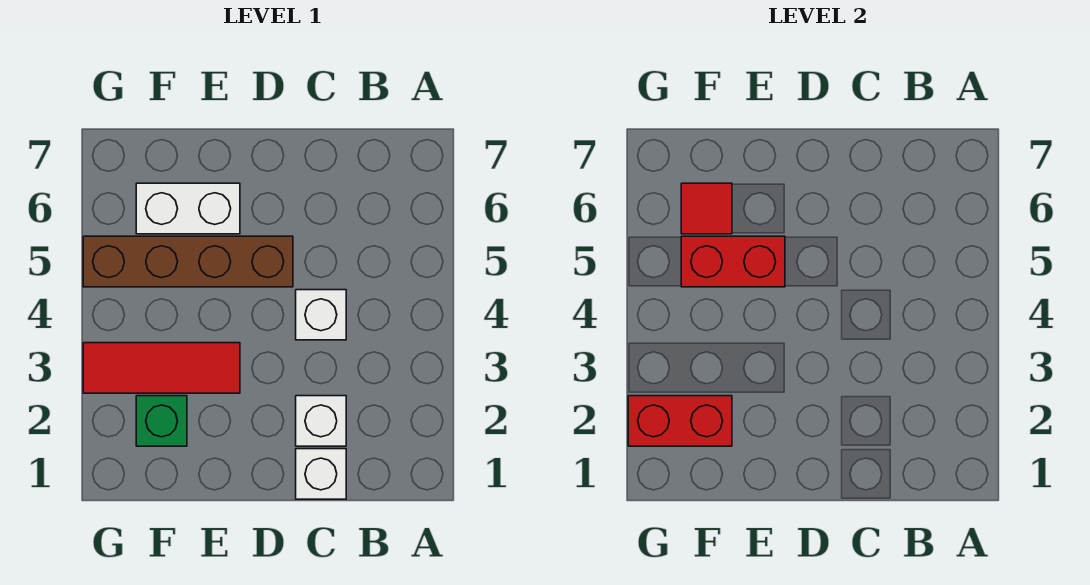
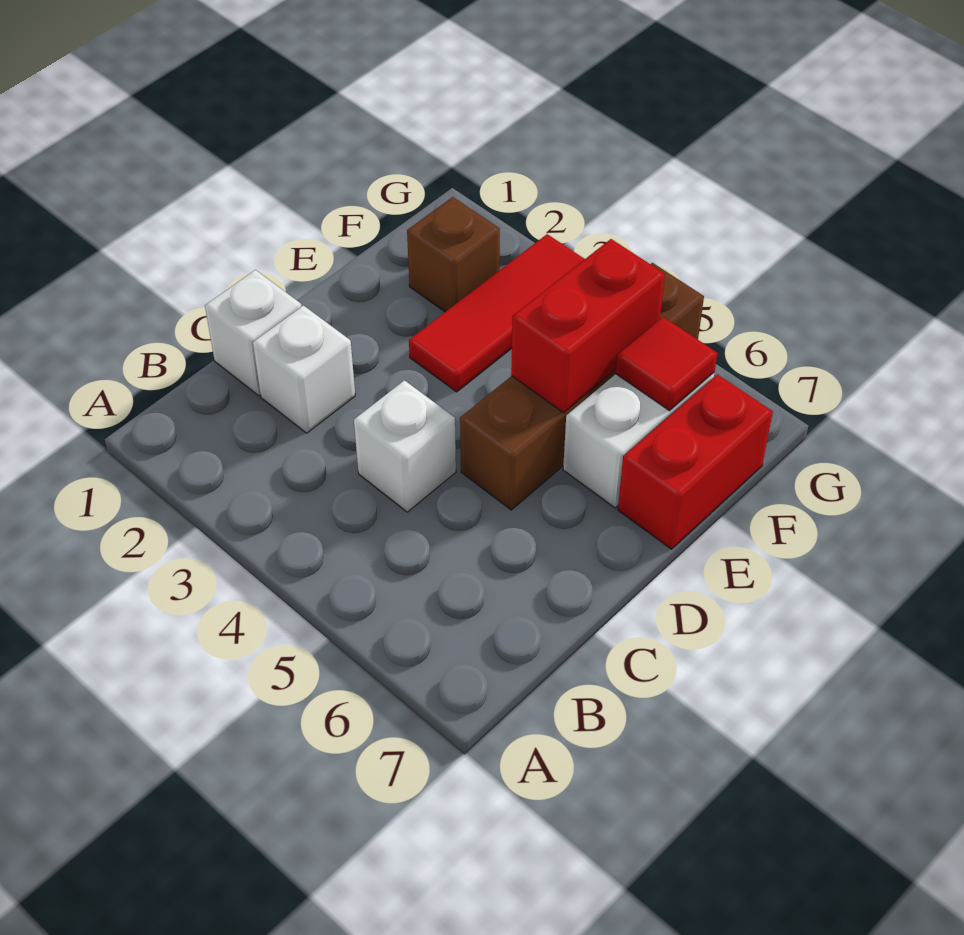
green brick F2 level 1 -> brown brick F2 level 1
red brick F2:G2 level 2 -> red brick E7:F7 level 1

